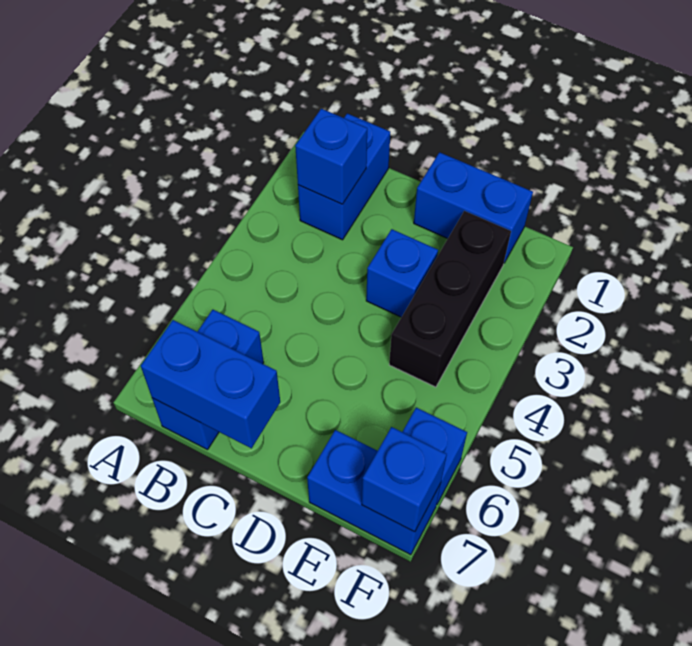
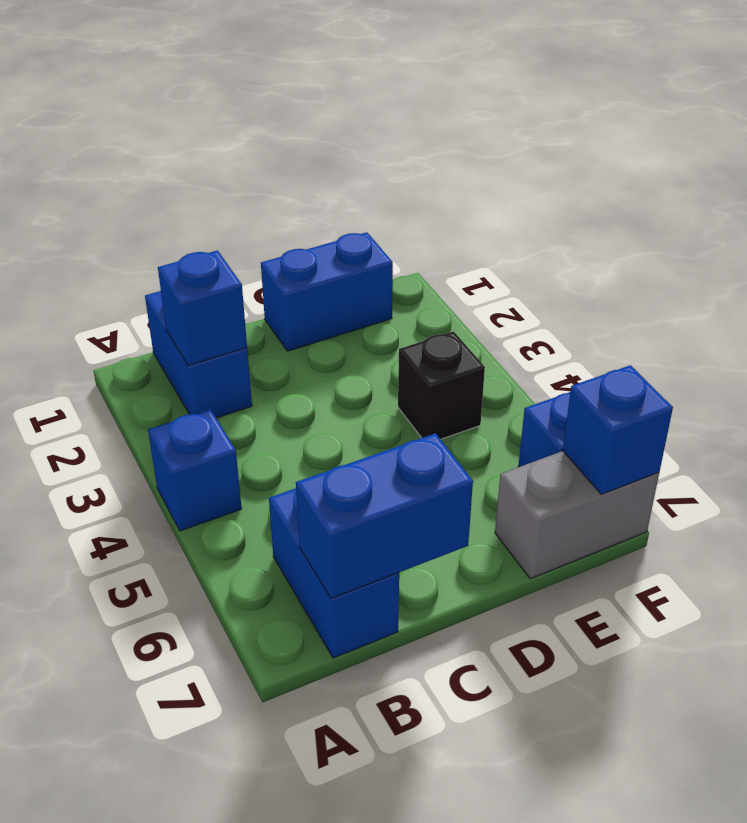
blue brick D3 level 1 -> blue brick A4 level 1
black brick E2:E4 level 1 -> black brick E4 level 1
blue brick E7:F7 level 1 -> grey brick E7:F7 level 1

